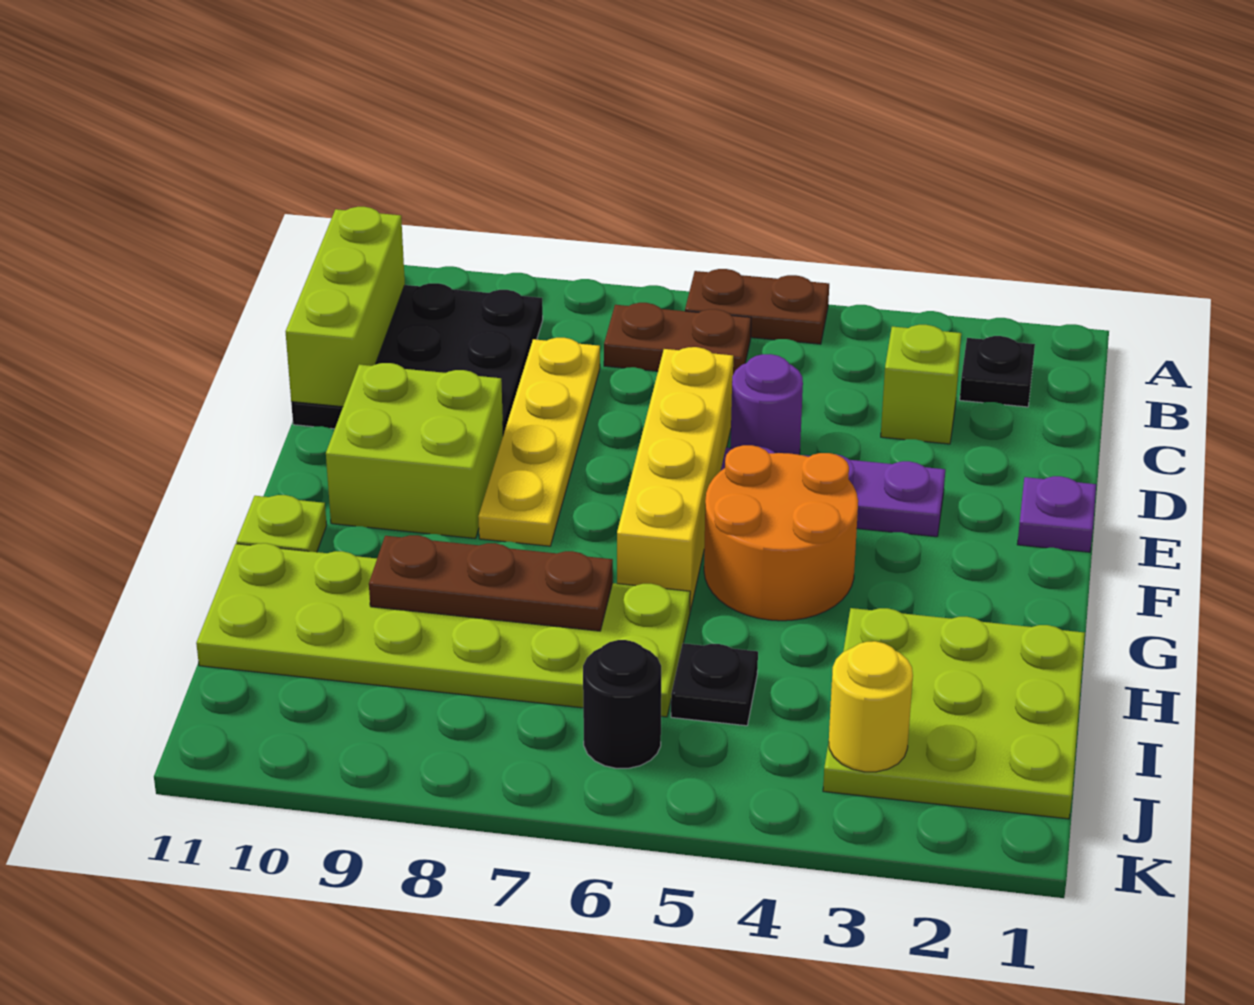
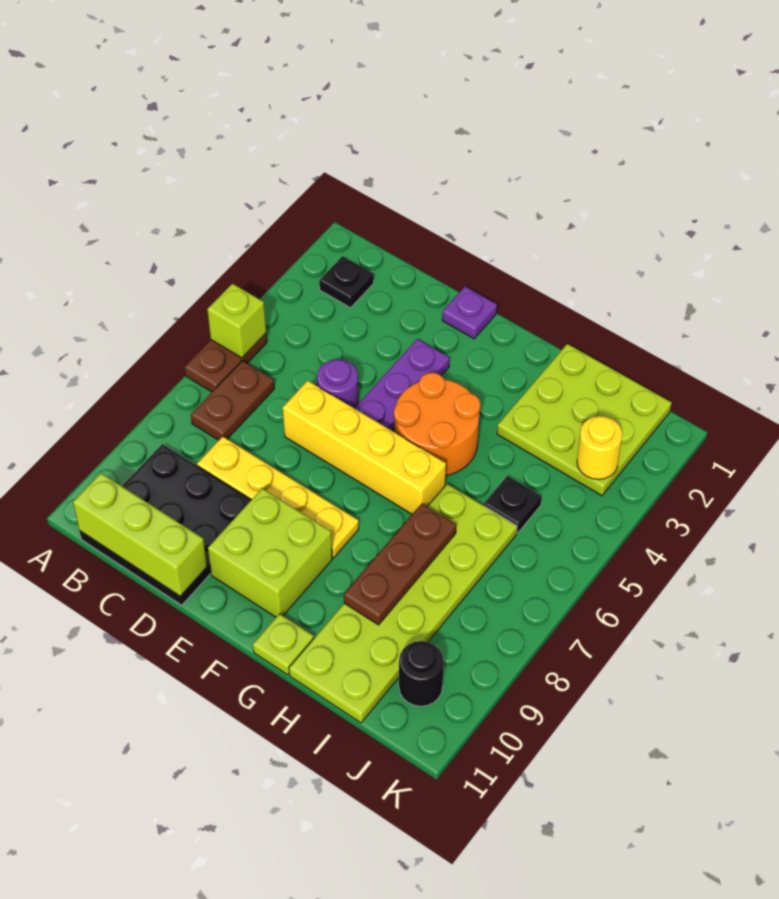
lime brick C3 level 1 -> lime brick A5 level 2
black round brick J6 level 1 -> black round brick J10 level 1

